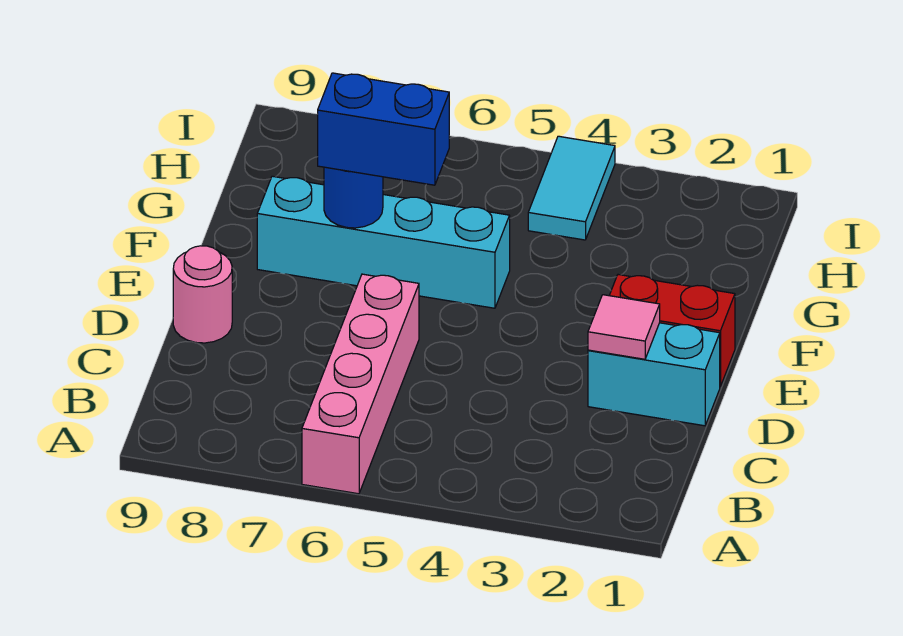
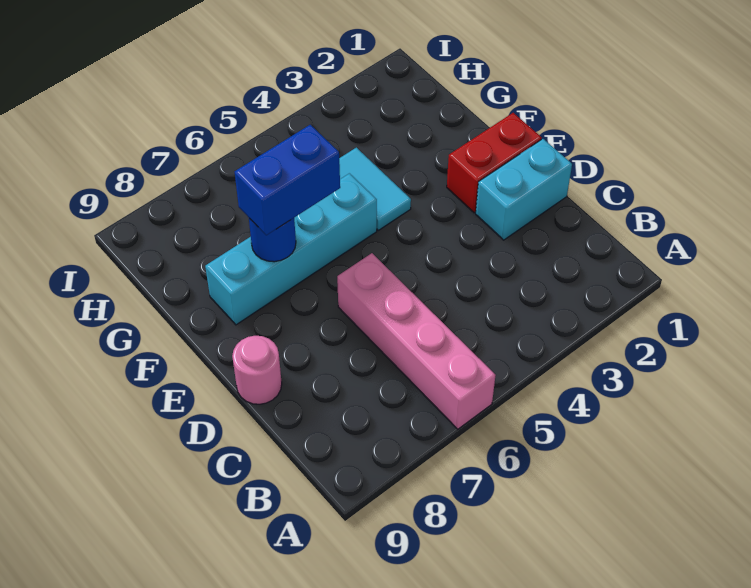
pink tile D2 level 2 -> none
cyan tile H4:I4 level 1 -> cyan tile F4:G4 level 1

